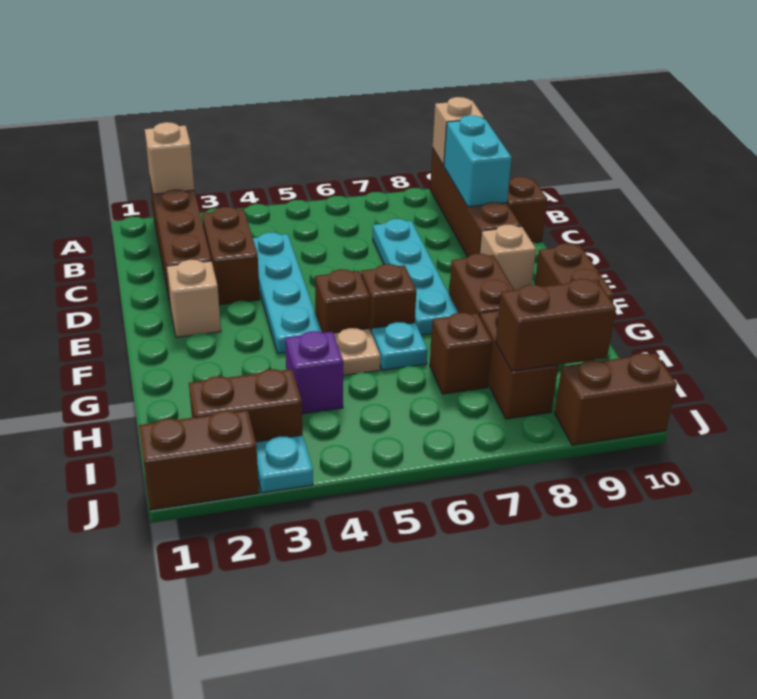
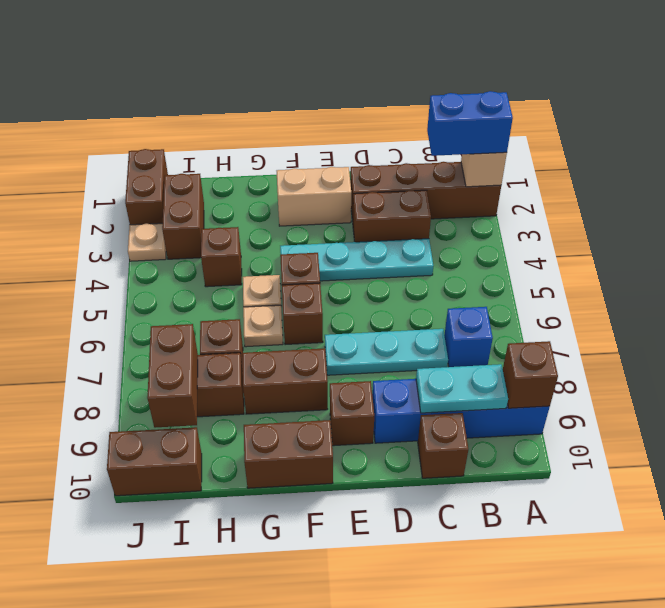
none -> blue brick A2:B2 level 3
brown brick A9:D9 level 1 -> blue brick A9:D9 level 1
tan brick A9 level 2 -> brown brick A9 level 2
none -> blue brick B7 level 1
cyan brick B9:C9 level 2 -> cyan plate B9:C9 level 2
cyan plate C7:F7 level 1 -> cyan plate C7:E7 level 1
tan brick E2 level 1 -> tan brick E2:F2 level 1
tan brick E9 level 1 -> brown brick E9 level 1
cyan plate G6 level 1 -> tan plate G6 level 1
purple brick H4 level 1 -> brown brick H4 level 1
cyan plate J3 level 1 -> tan plate J3 level 1
brown brick J9:J10 level 1 -> brown brick I10:J10 level 1

